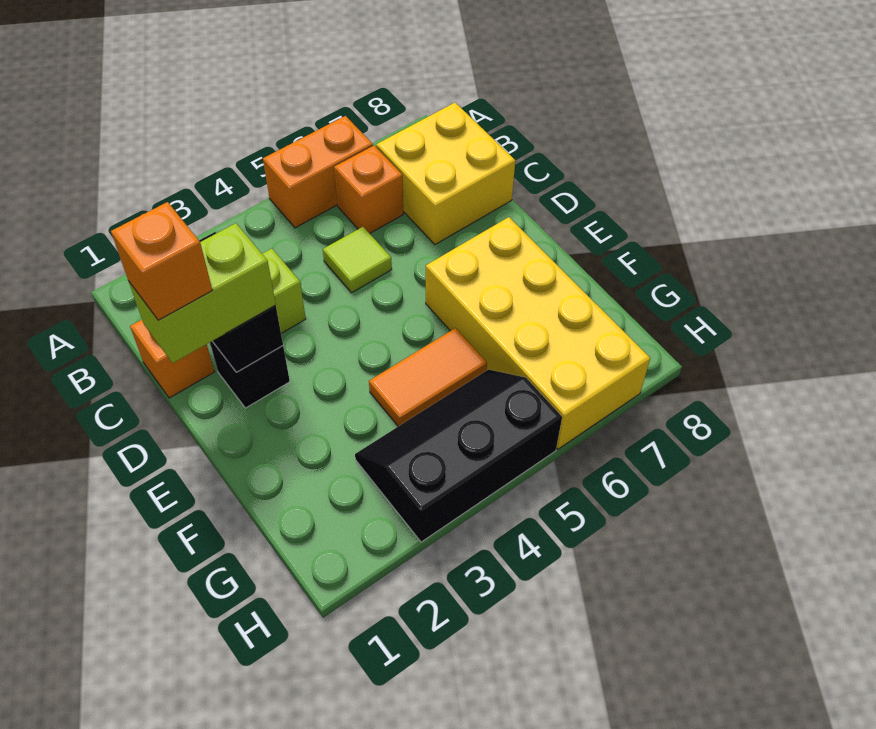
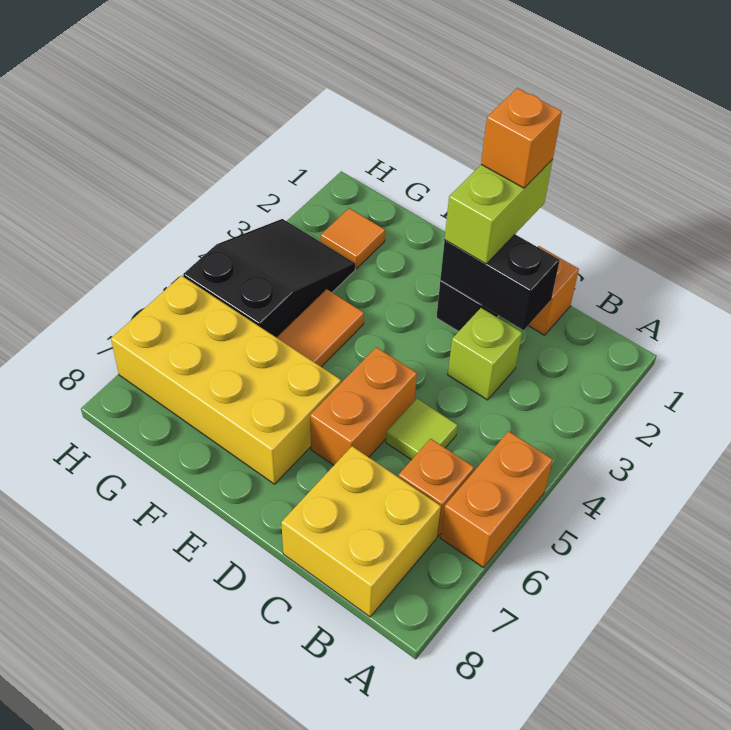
none -> orange brick D5:D6 level 1
none -> orange tile G2 level 1
black slope G3:H5 level 1 top H -> black slope G3:H5 level 1 top 5

